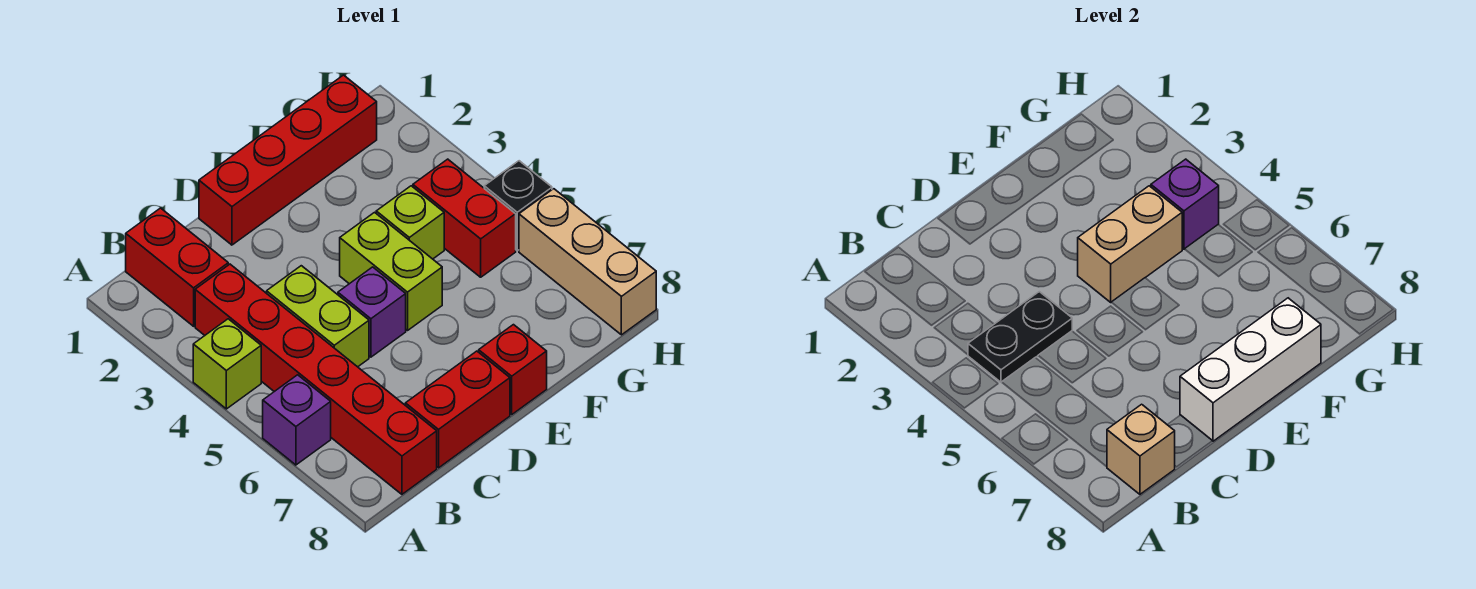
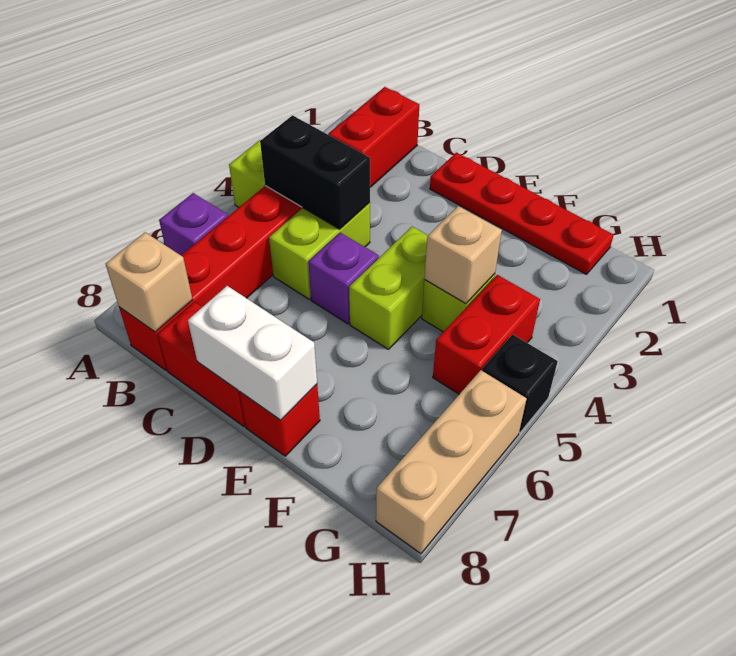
black plate B4:C4 level 2 -> black brick B4:C4 level 2
red brick D1:G1 level 1 -> red plate D1:G1 level 1
white brick D8:F8 level 2 -> white brick D8:E8 level 2
tan brick E4:F4 level 2 -> tan brick F4 level 2
purple brick G4 level 2 -> none

